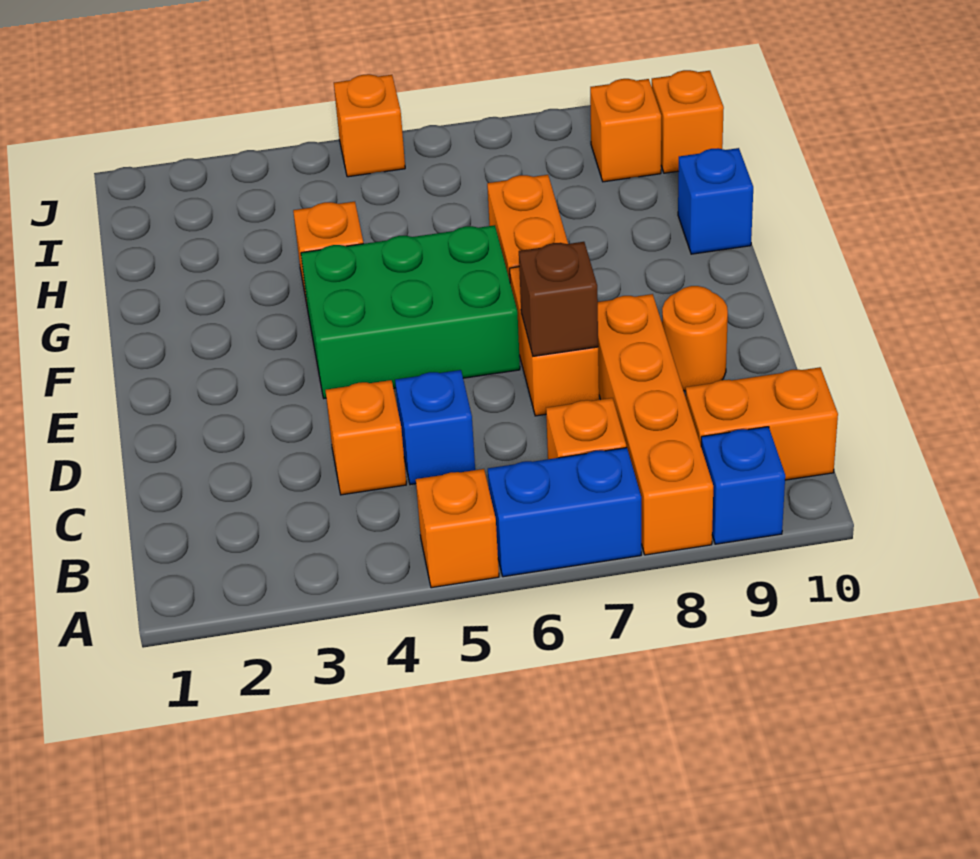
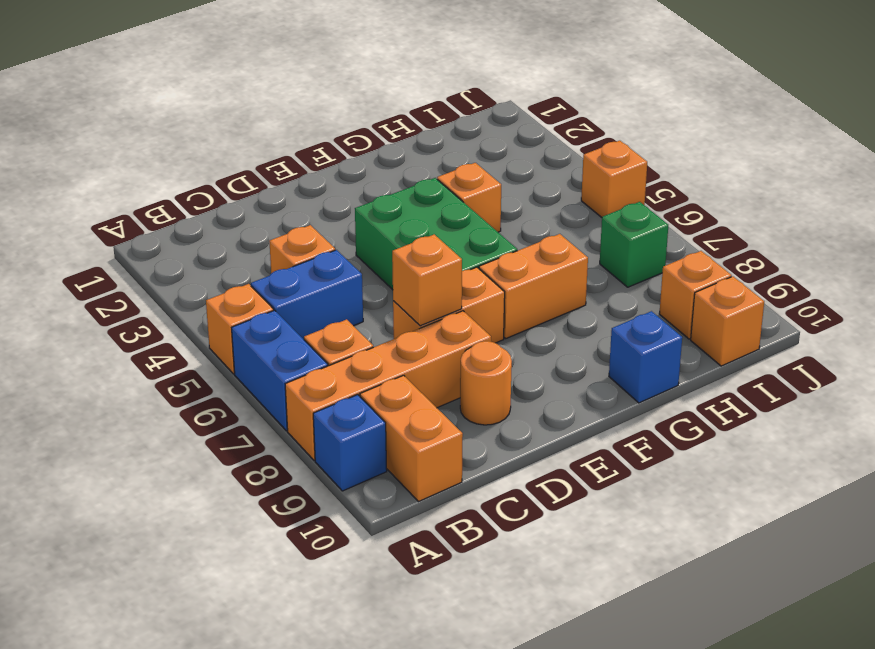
blue brick C5 level 1 -> blue brick B5:C5 level 1
brown brick D7 level 2 -> orange brick D7 level 2
none -> green brick I7 level 1

